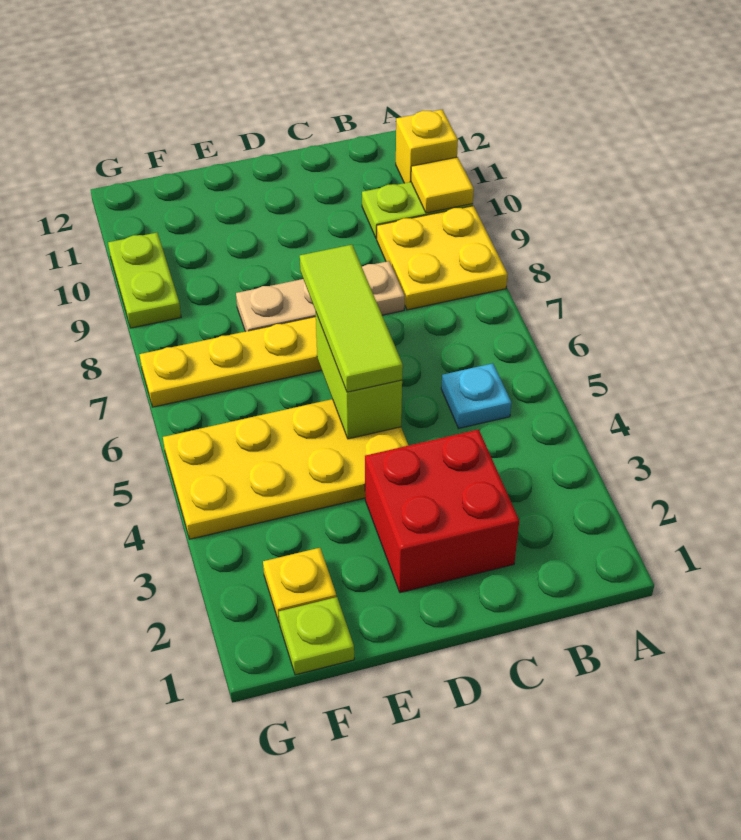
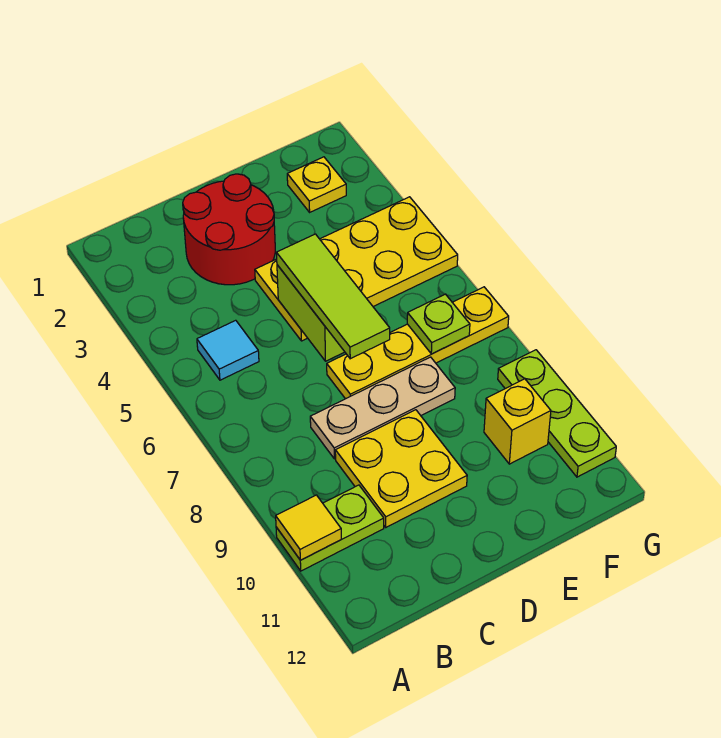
yellow plate A8:B9 level 1 -> yellow plate C9:D10 level 1
yellow brick A11 level 1 -> yellow brick F10 level 1
cyan plate B5 level 1 -> cyan tile B5 level 1
red brick C2:D3 level 1 -> red round brick C2:D3 level 1
lime plate F1 level 1 -> lime plate F7 level 2
lime plate G9:G10 level 1 -> lime plate G9:G11 level 1

